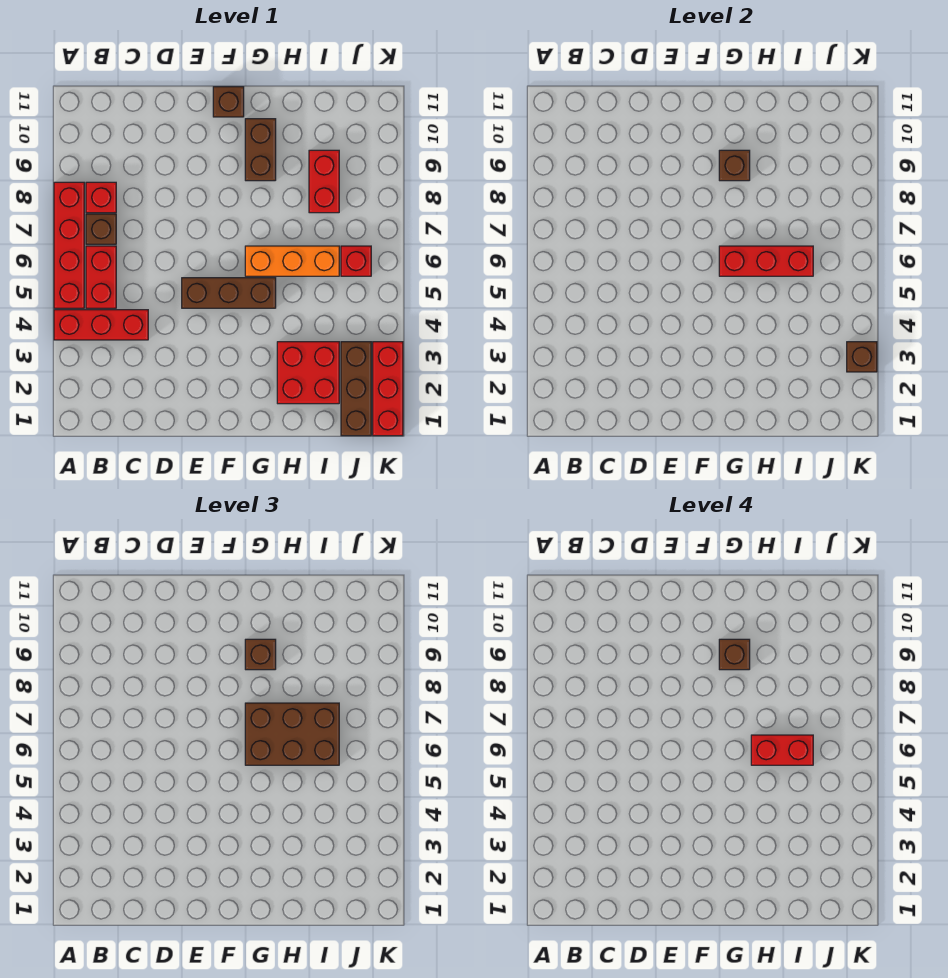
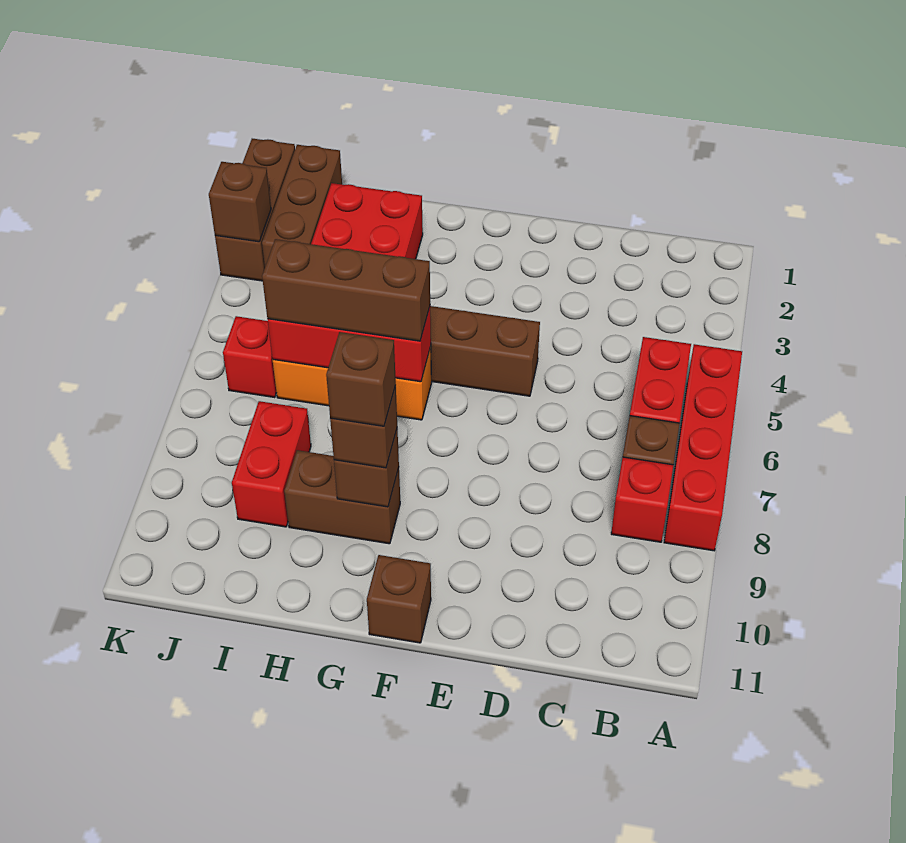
red brick A4:C4 level 1 -> none
brown brick G6:I7 level 3 -> brown brick G6:I6 level 3
brown brick G9:G10 level 1 -> brown brick G9:H9 level 1
red brick H6:I6 level 4 -> none
red brick K1:K3 level 1 -> brown brick K1:K3 level 1

